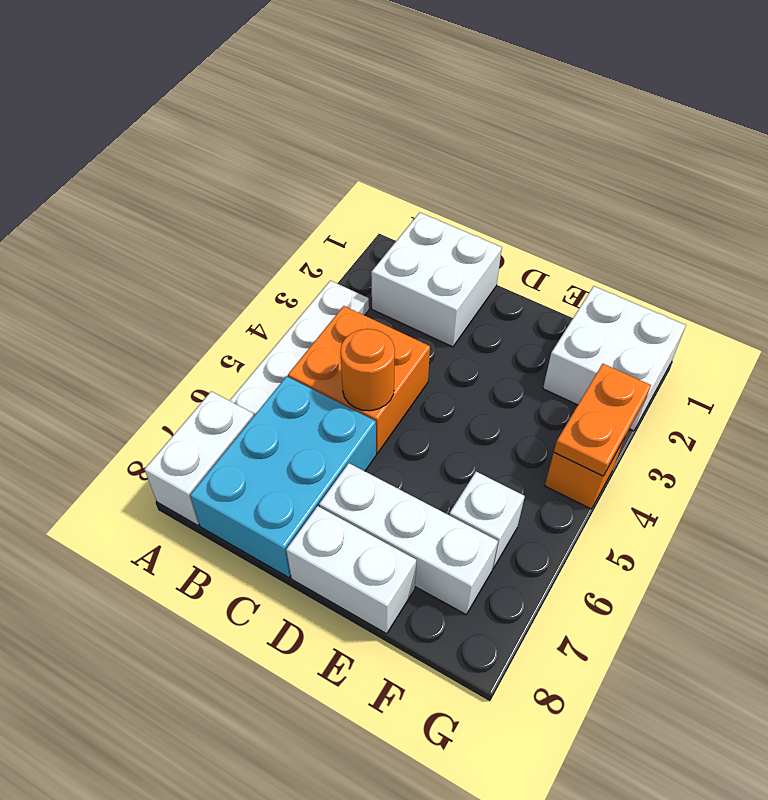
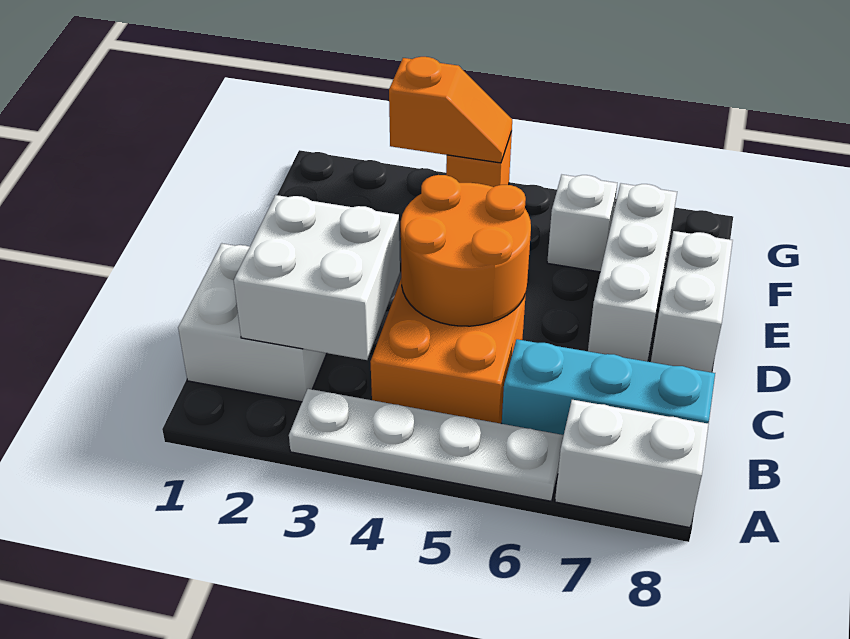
cyan brick B6:C8 level 1 -> cyan brick B6:B8 level 1
orange round brick C5 level 2 -> orange round brick C4:D5 level 2
white brick F1:G2 level 1 -> white brick B2:C3 level 2
orange plate G3:G4 level 2 -> orange slope G3:G4 level 2 top 3

